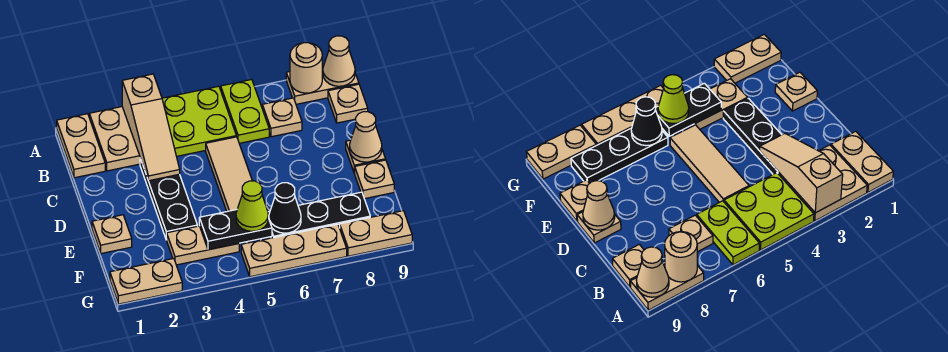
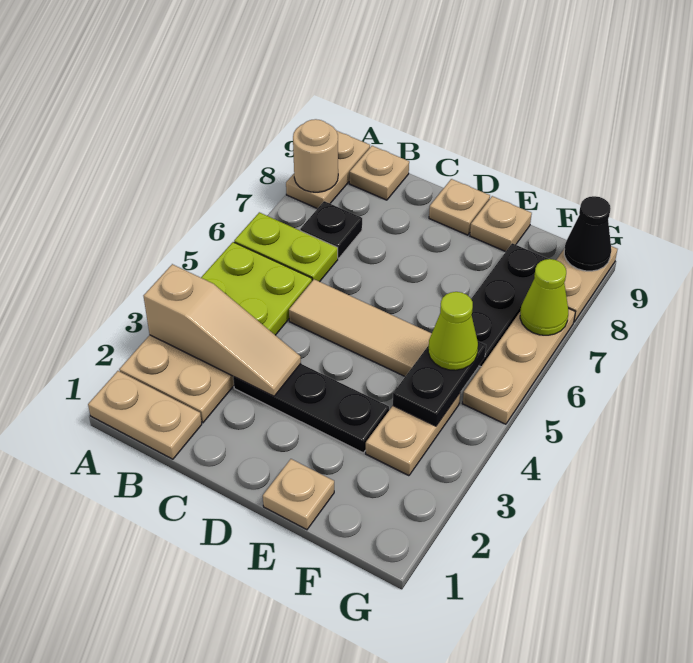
tan cone A9 level 2 -> none
tan plate B7 level 1 -> black plate B7 level 1
tan cone D9 level 2 -> none
black cone F6 level 2 -> black cone G9 level 2
tan plate G1:G2 level 1 -> none
none -> lime cone G7 level 2

